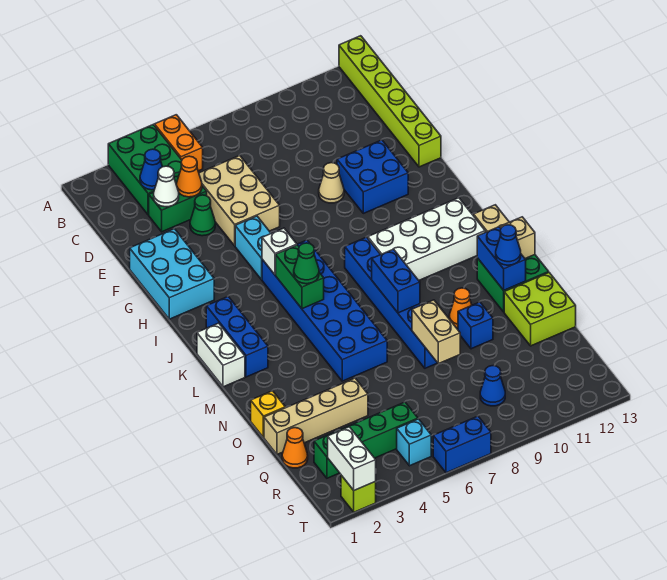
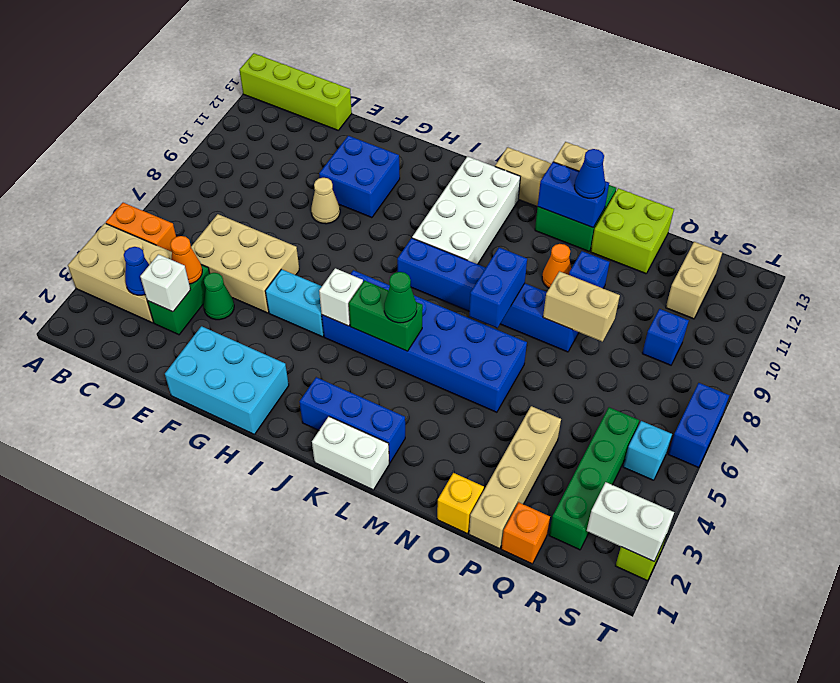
green brick A3:C4 level 1 -> tan brick A3:C4 level 1
lime brick A13:F13 level 1 -> lime brick A13:D13 level 1
white cone D3 level 2 -> white brick D3 level 2
blue brick L8:M8 level 2 -> blue brick M7:M8 level 2
orange cone Q1 level 1 -> orange brick Q1 level 1
blue cone R9 level 1 -> blue brick R9 level 1
none -> tan brick R11:R12 level 1

